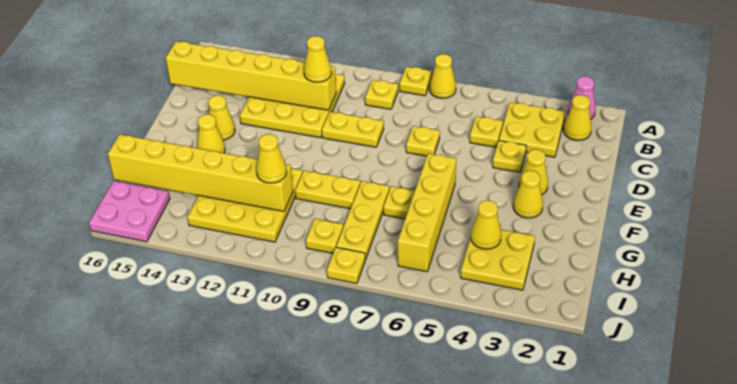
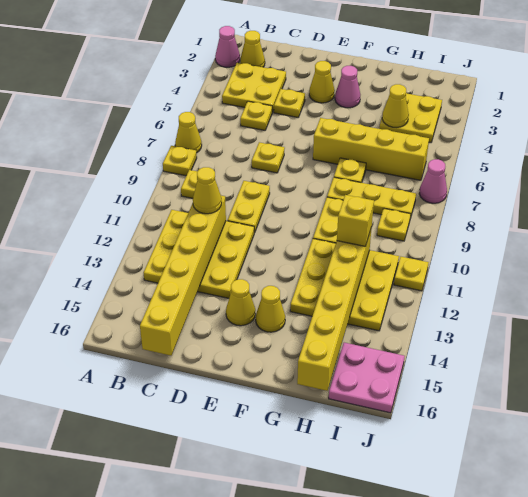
yellow cone F3 level 1 -> pink cone F3 level 1
yellow cone H11 level 3 -> yellow brick H11 level 3
none -> pink cone J7 level 1
yellow plate J8 level 1 -> yellow plate J11 level 1

